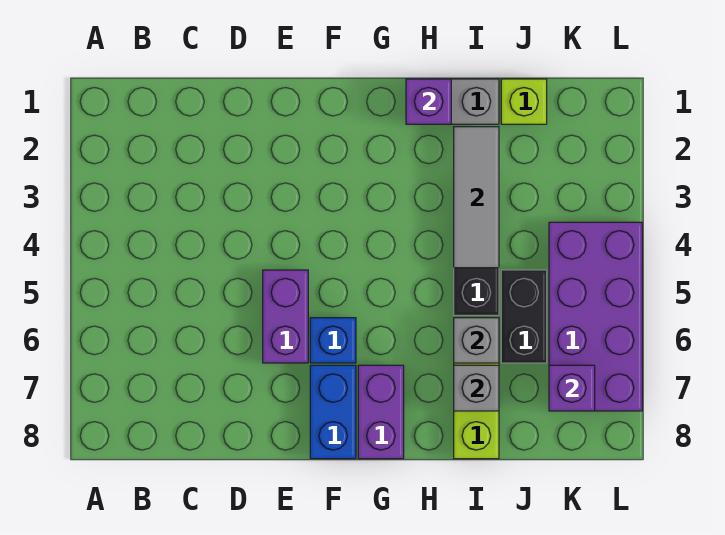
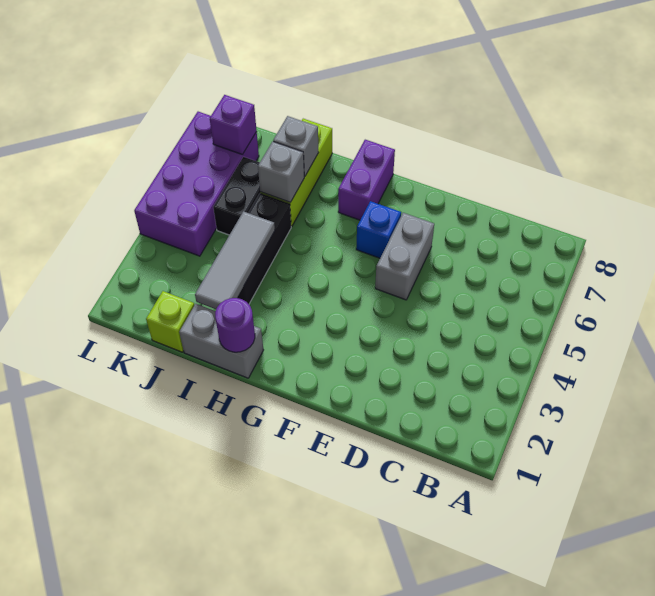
purple brick E5:E6 level 1 -> grey brick E5:E6 level 1
blue brick F7:F8 level 1 -> none
purple brick H1 level 2 -> purple round brick H1 level 2

